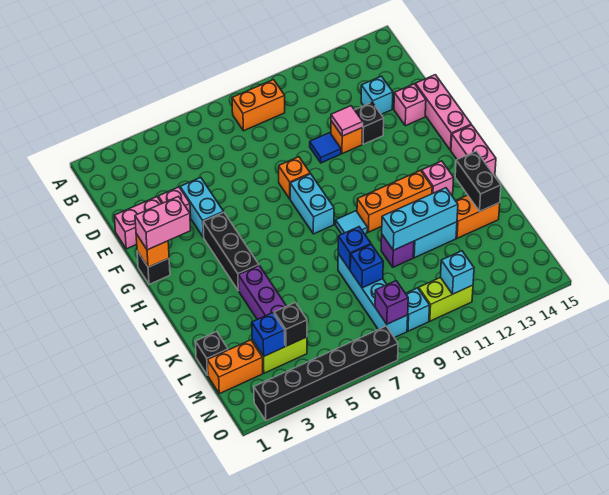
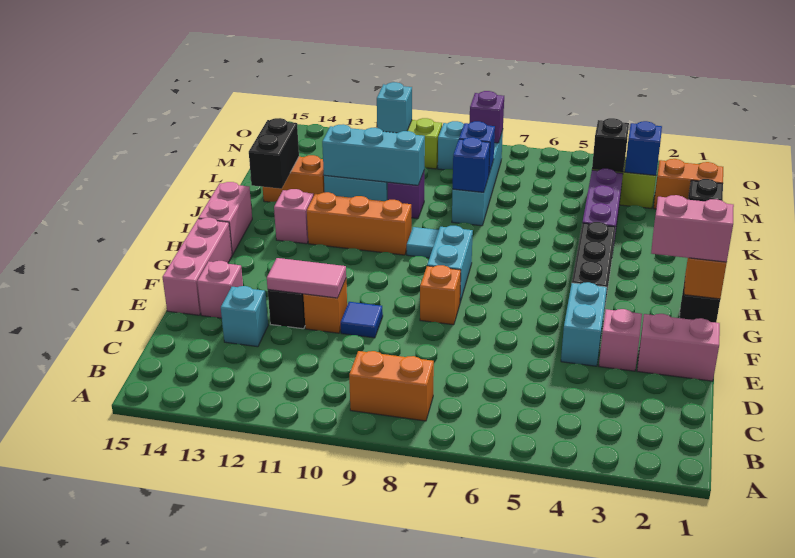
pink tile E11 level 2 -> pink tile E11:E12 level 2
black brick O2:O7 level 1 -> none

